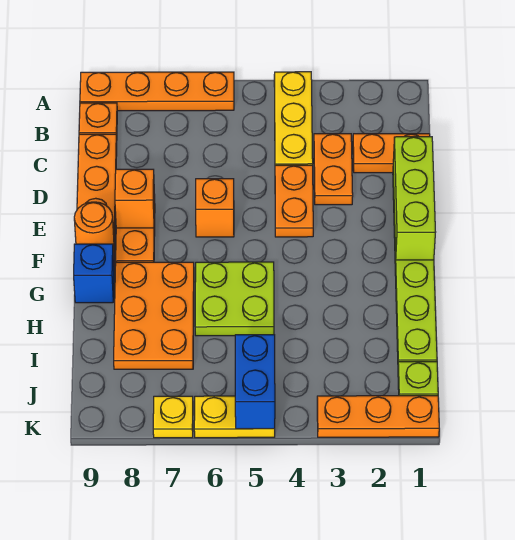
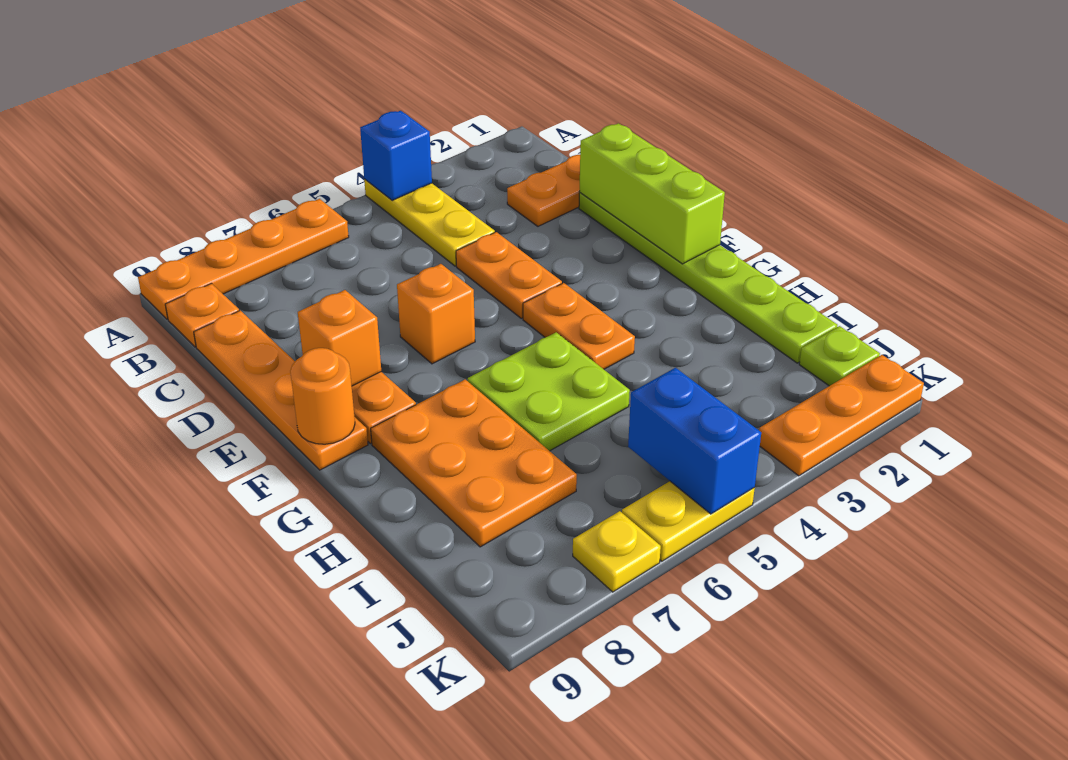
orange plate C3:D3 level 1 -> orange plate F4:G4 level 1
blue brick G9 level 1 -> blue brick A4 level 2

